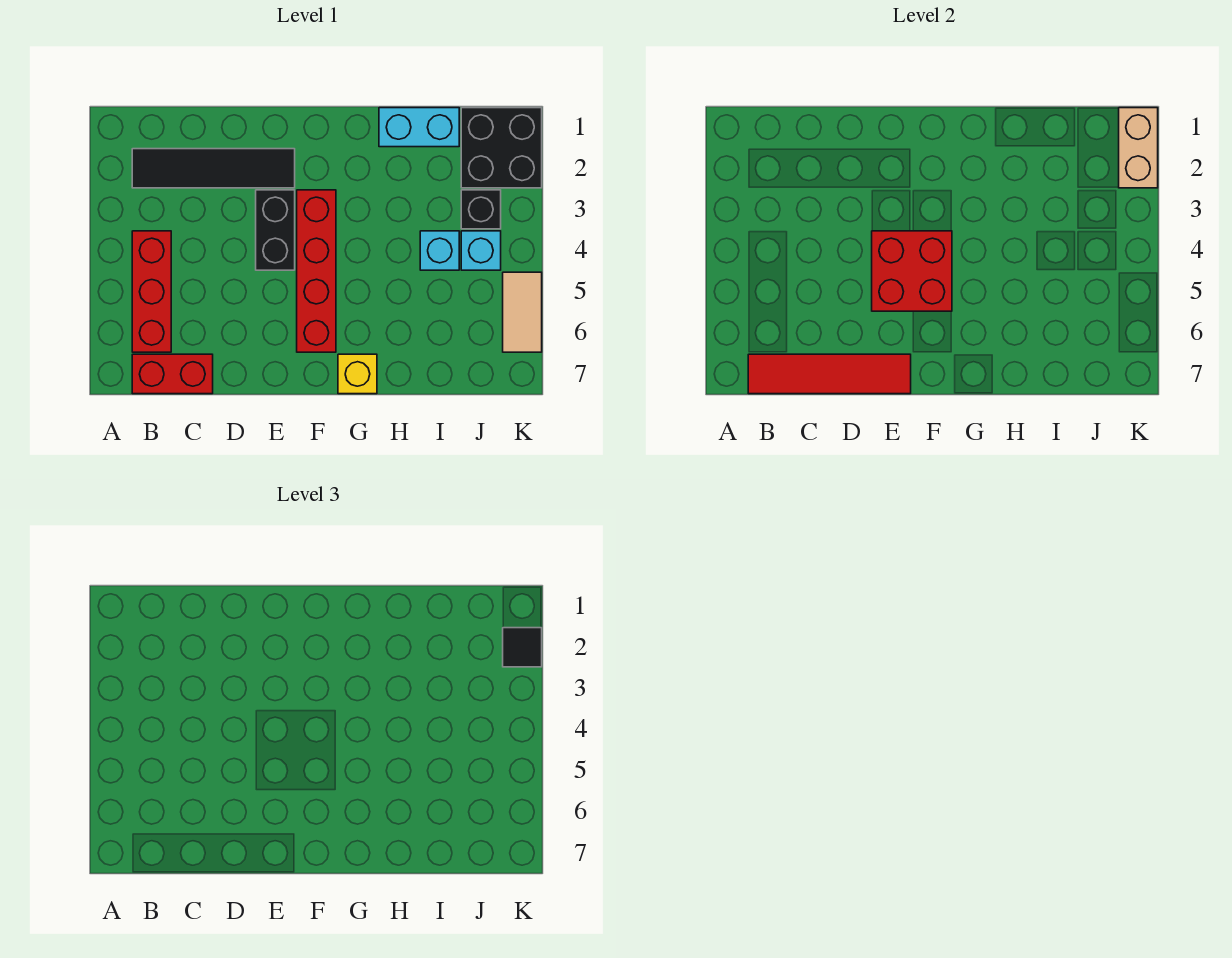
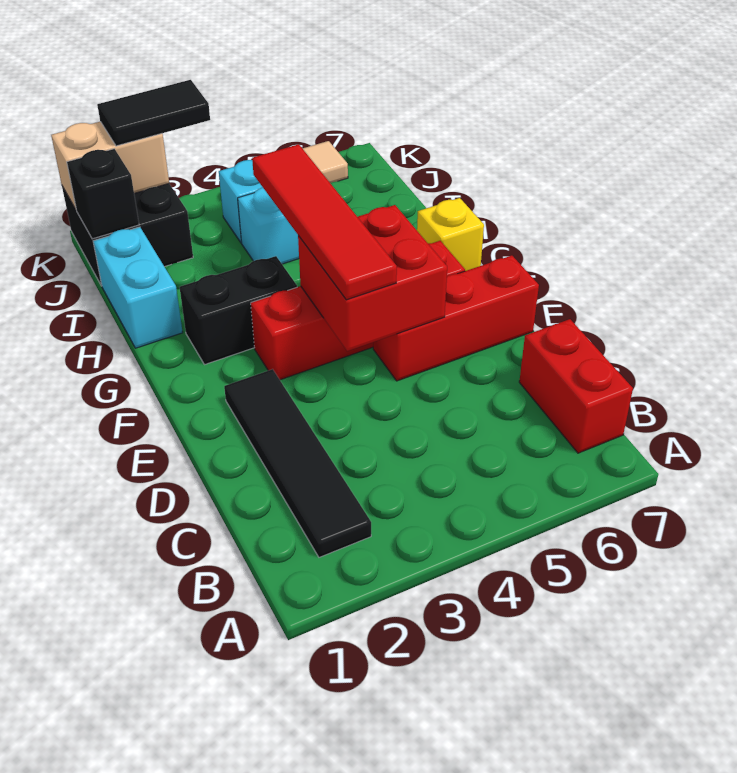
red brick B4:B6 level 1 -> red brick E5:E7 level 1
red tile B7:E7 level 2 -> red tile E4:H4 level 3
black brick E3:E4 level 1 -> black brick G2:G3 level 1
black brick J3 level 1 -> black brick J1 level 2
black tile K2 level 3 -> black tile K2:K3 level 3

